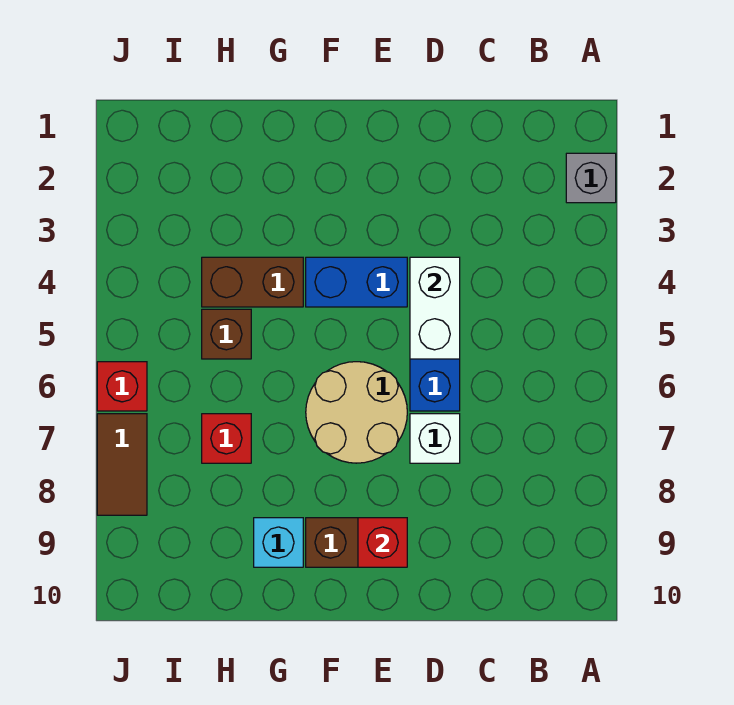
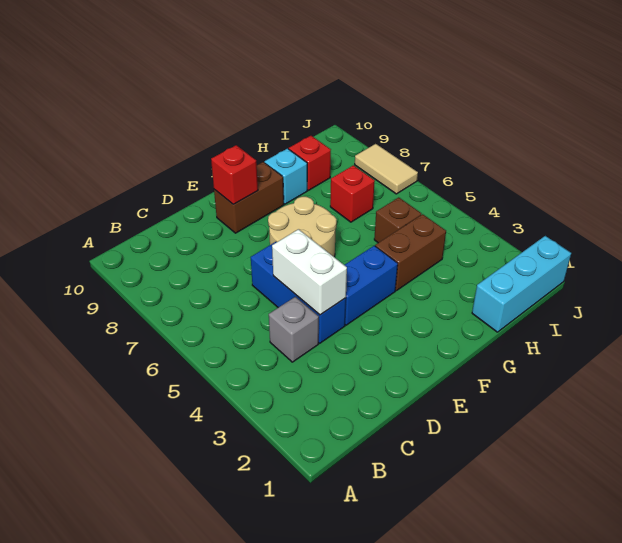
grey brick A2 level 1 -> grey brick C4 level 1
white brick D7 level 1 -> none
none -> cyan brick H1:J1 level 1
red brick J6 level 1 -> red brick H9 level 1
brown tile J7:J8 level 1 -> tan tile J7:J8 level 1

